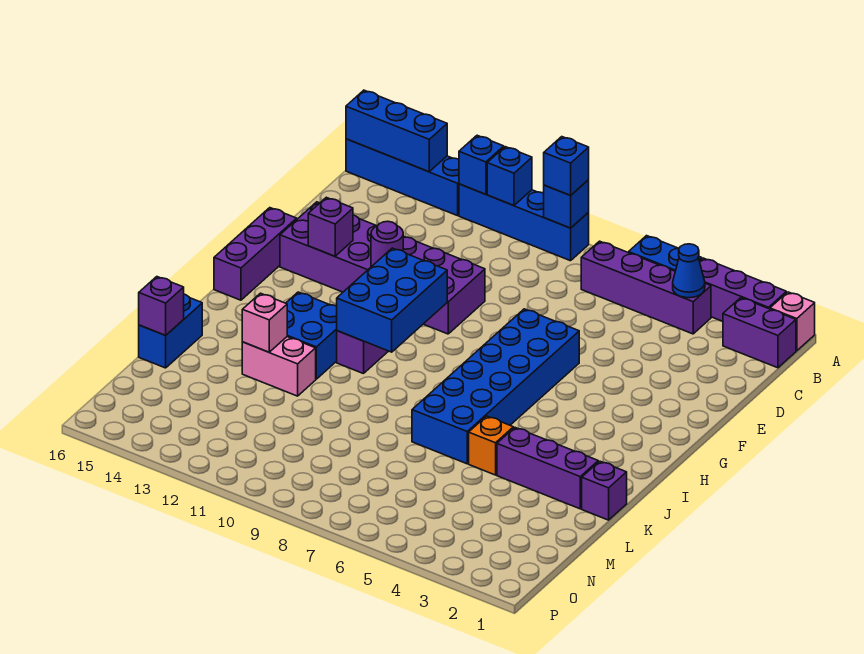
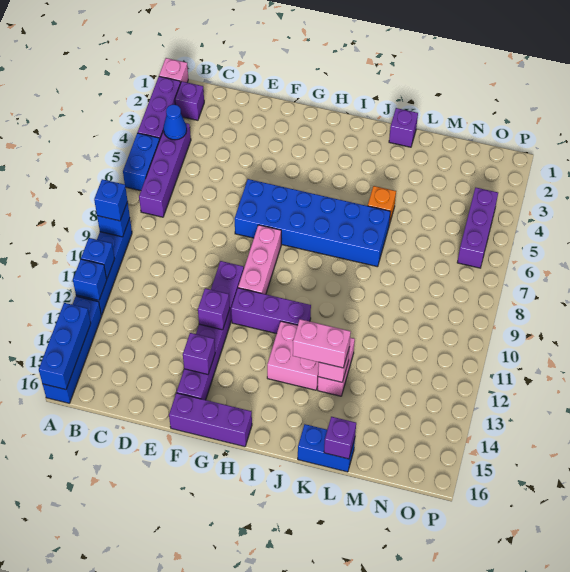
purple brick B1:B2 level 1 -> purple brick B2 level 1
purple brick E10:F15 level 1 -> purple brick F10:F15 level 1
purple round brick F12 level 2 -> purple brick F12 level 2
none -> pink brick G8:G10 level 1
blue brick G10:I11 level 2 -> none
blue brick I12:J13 level 1 -> pink brick I12:J13 level 1
none -> pink brick J13:K13 level 3
purple brick K2:K4 level 1 -> purple brick O4:O6 level 1

